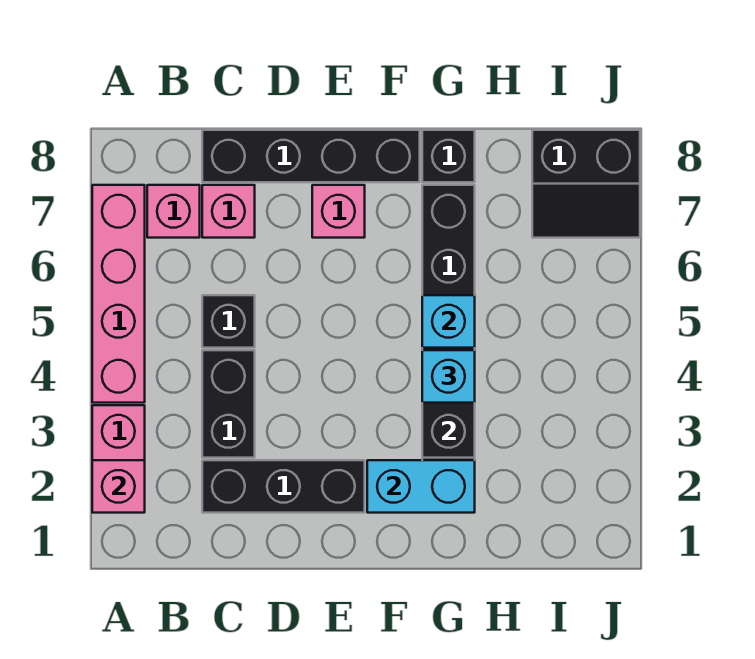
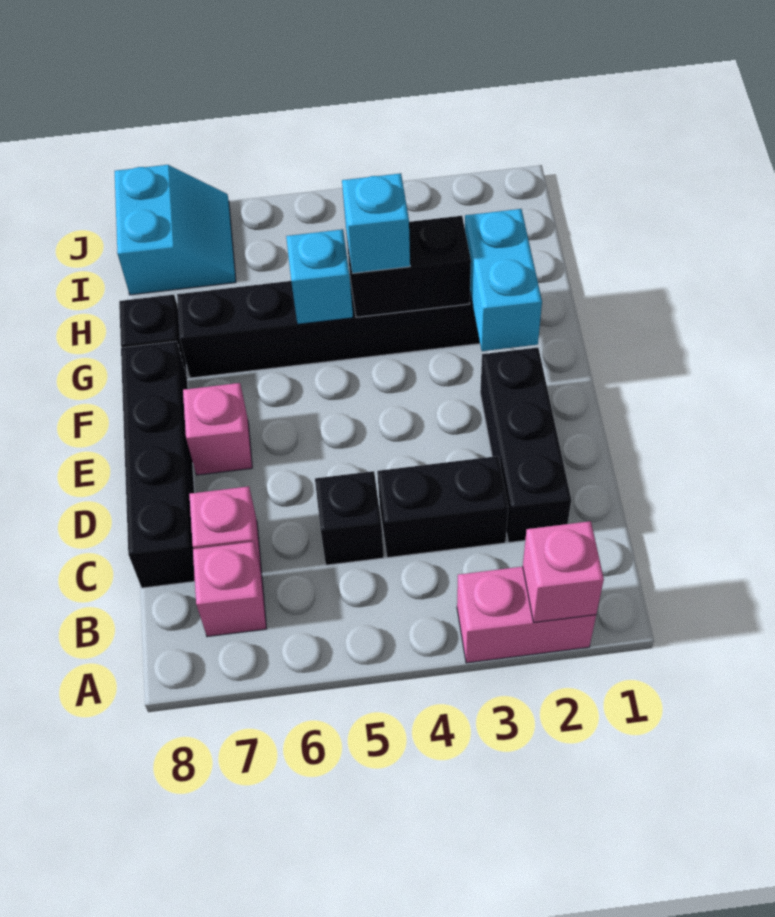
pink brick A4:A7 level 1 -> none
black slope I7:J8 level 1 top 8 -> cyan slope I7:J8 level 1 top 8

